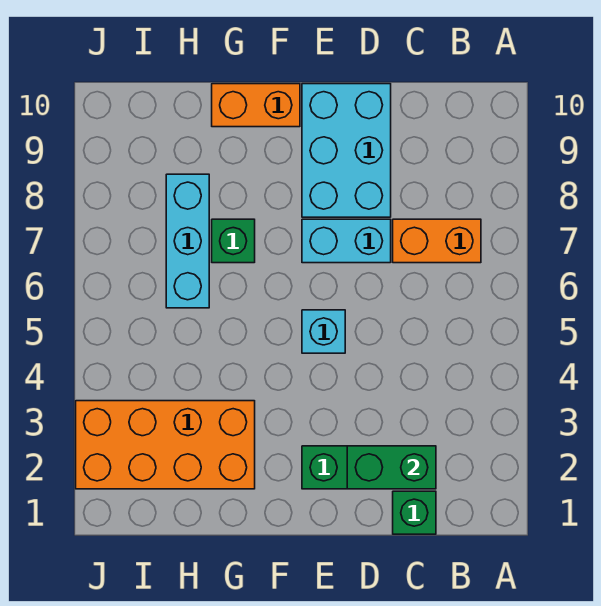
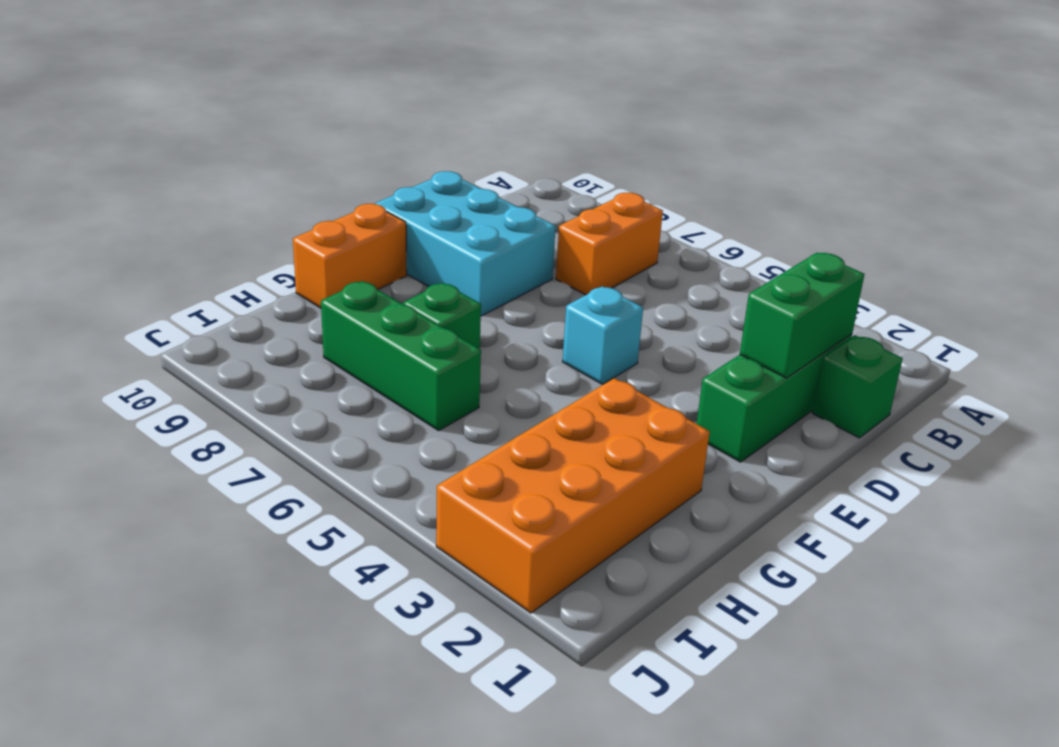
cyan brick D7:E7 level 1 -> none
cyan brick H6:H8 level 1 -> green brick H6:H8 level 1

